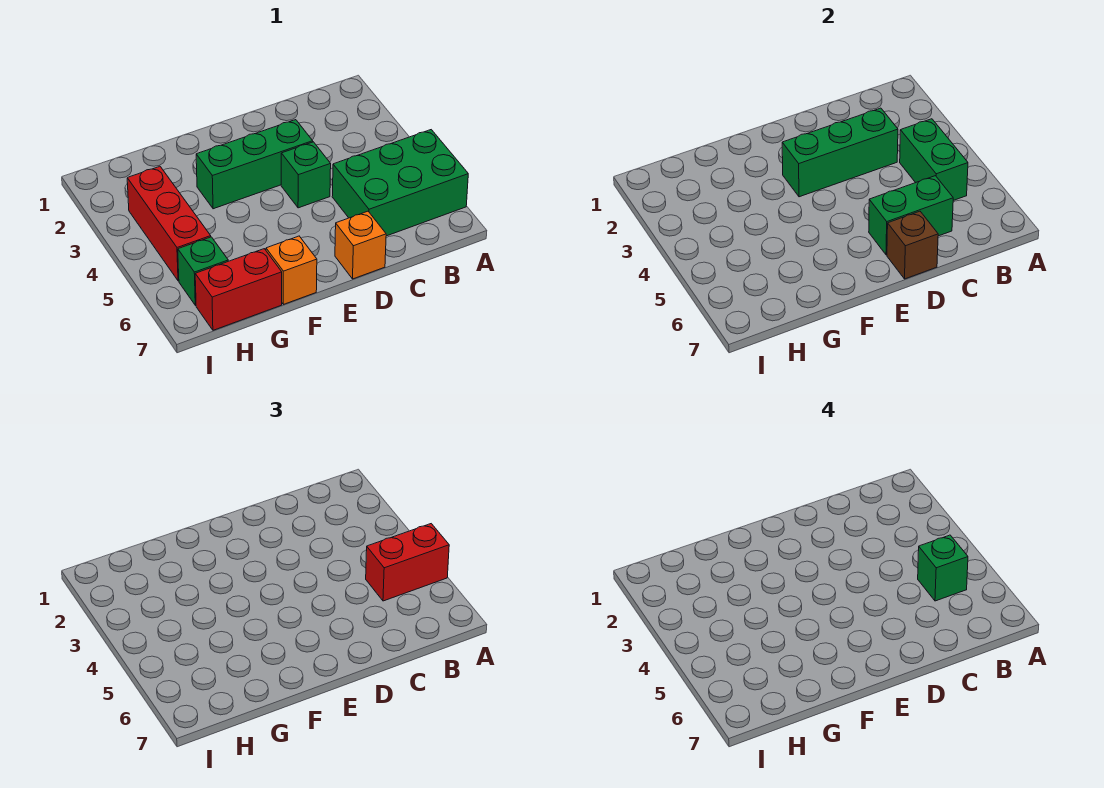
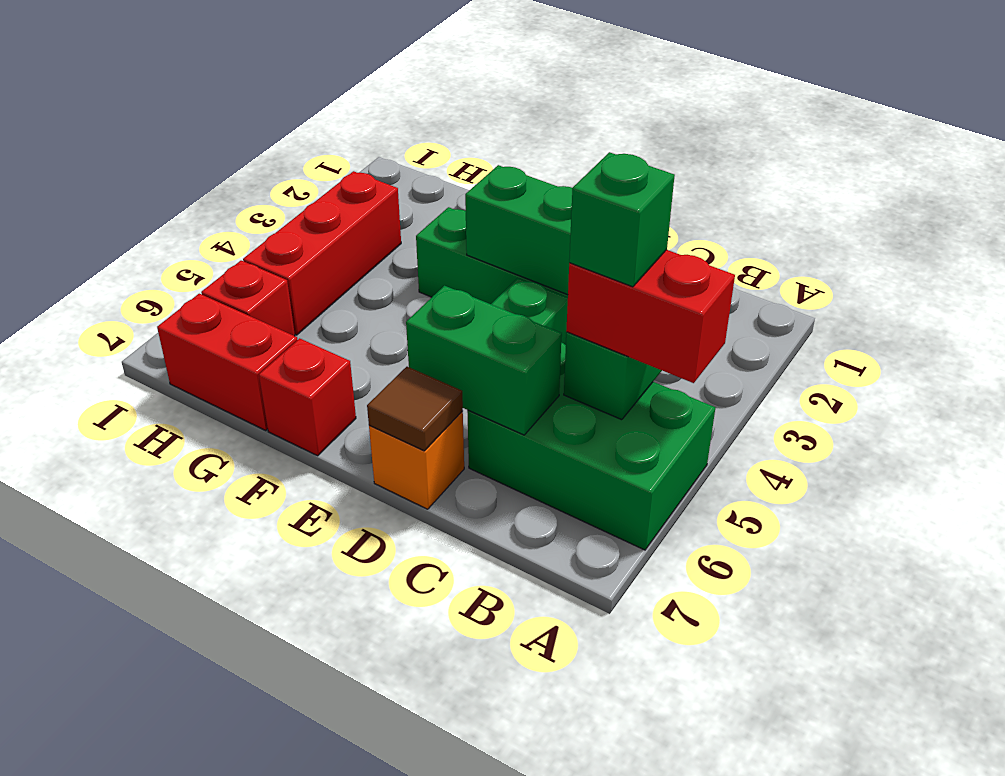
brown brick D7 level 2 -> brown tile D7 level 2
orange brick F7 level 1 -> red brick F7 level 1
green brick H6 level 1 -> red brick H6 level 1

